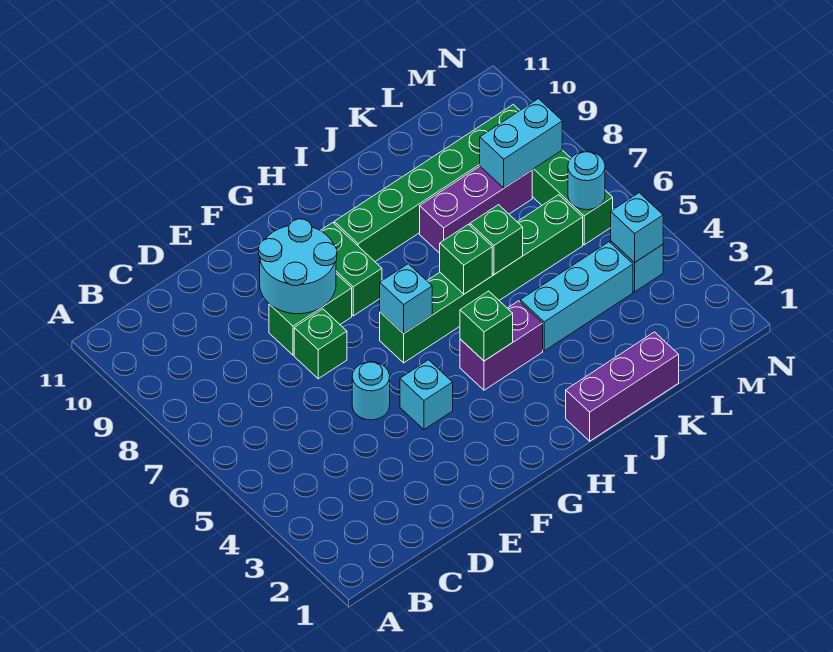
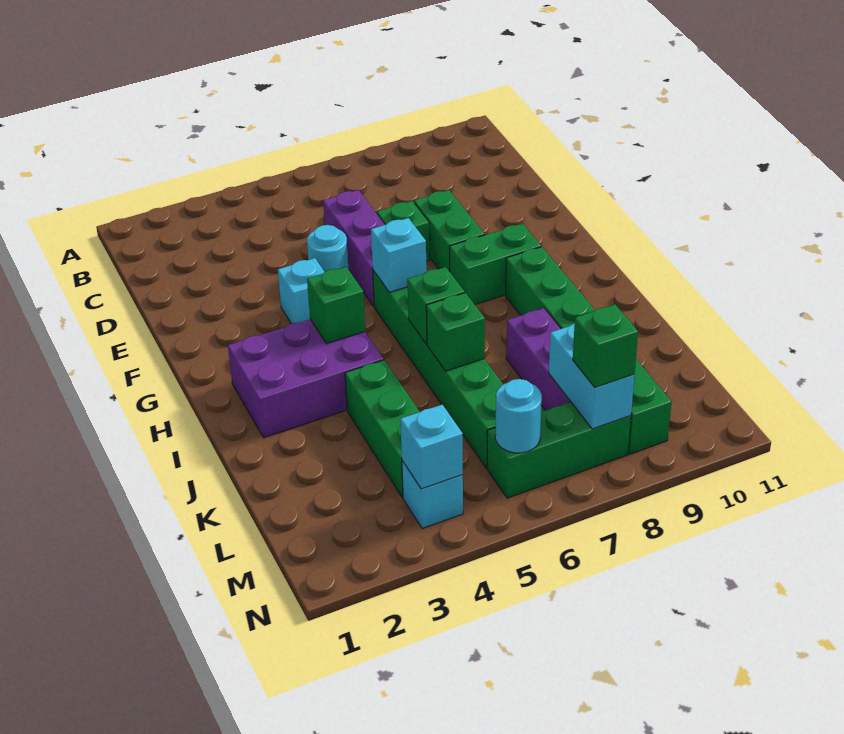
cyan round brick E8:F9 level 2 -> none
purple brick H4:I4 level 1 -> purple brick H2:I4 level 1
purple brick I1:K1 level 1 -> purple brick D6:F6 level 1
cyan brick J4:L4 level 1 -> green brick J4:L4 level 1
none -> green brick M8 level 3

